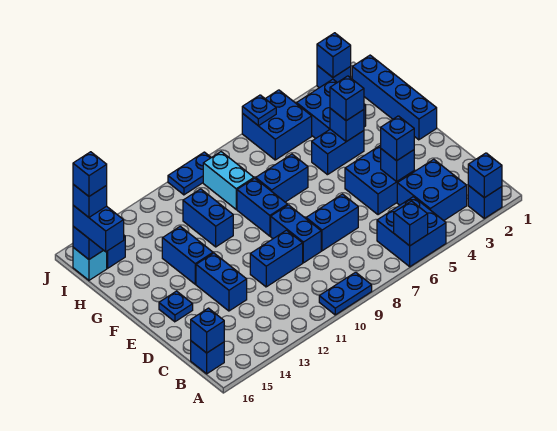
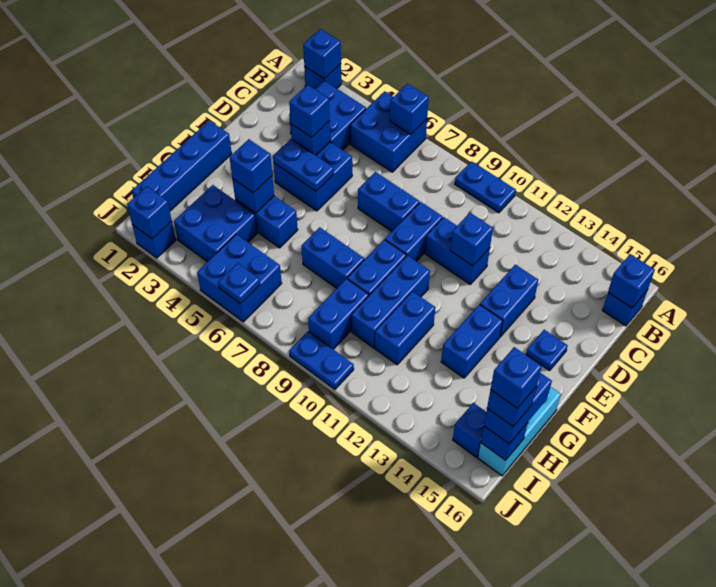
none -> blue brick D11 level 2
none -> blue plate E4:E5 level 2
none -> blue brick F10:H10 level 1
cyan brick H9:I9 level 1 -> blue brick H9:I9 level 1
cyan brick I16 level 1 -> cyan brick G16:I16 level 1

